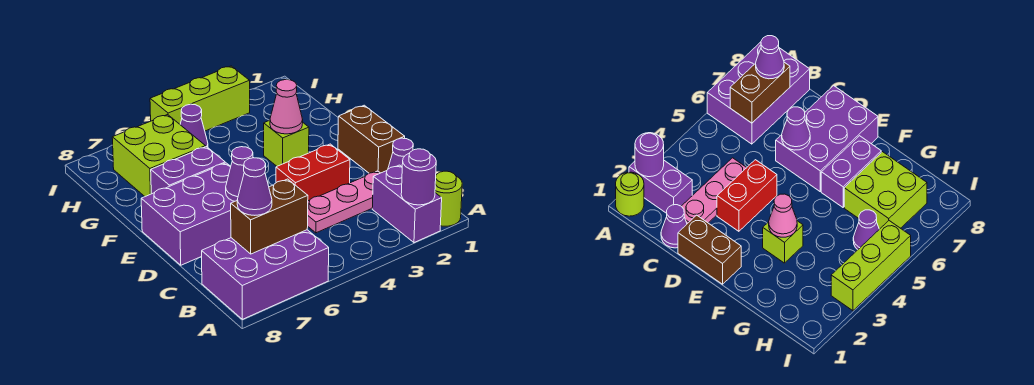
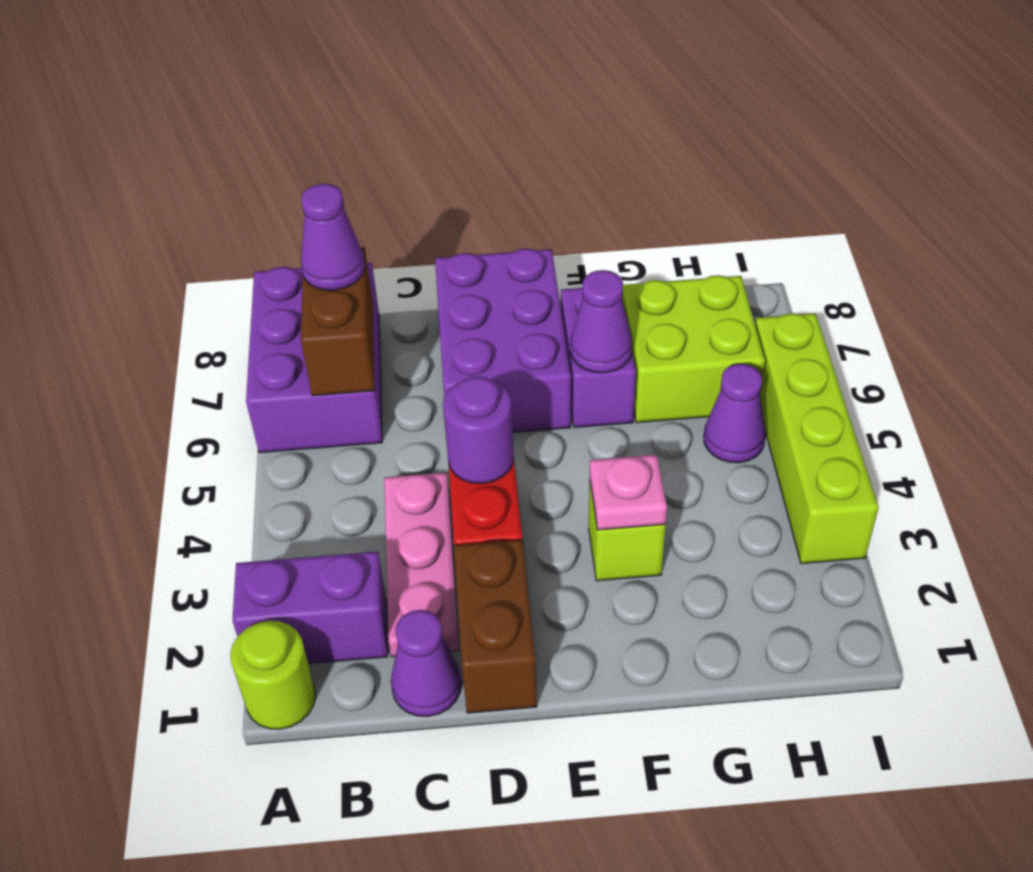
purple round brick A2 level 2 -> purple round brick D4 level 2
brown brick D1:E1 level 1 -> brown brick D1:D2 level 1
purple cone D6 level 2 -> purple cone F6 level 2
pink cone F3 level 2 -> pink plate F3 level 2
lime brick I3:I5 level 1 -> lime brick I3:I6 level 1

